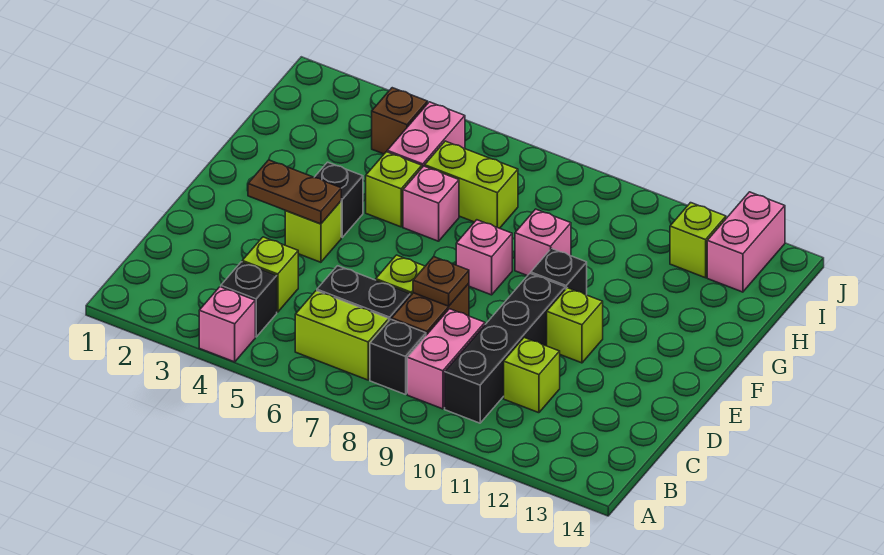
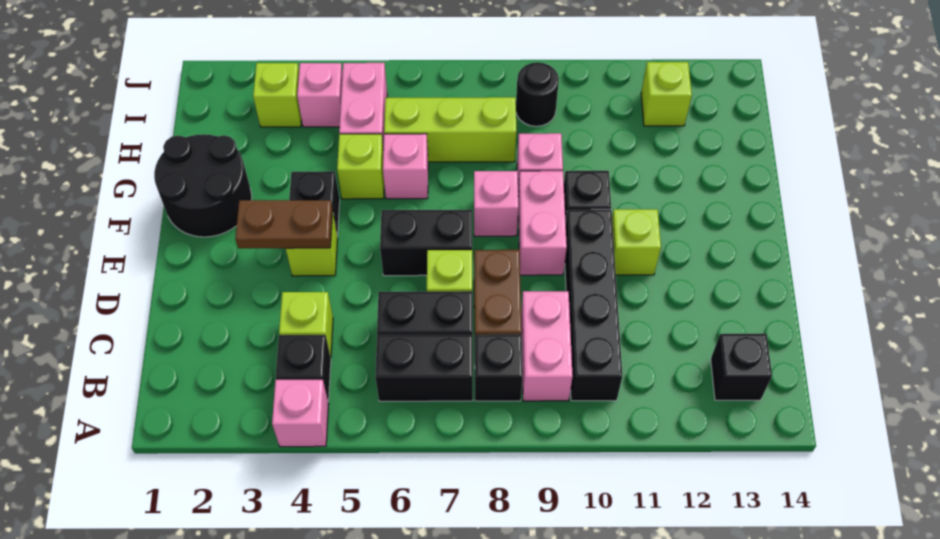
lime brick B6:B7 level 1 -> black brick B6:B7 level 1
none -> black brick B13 level 1
lime brick C11 level 1 -> lime brick I3 level 1
brown plate D8 level 2 -> none
none -> black brick E6:E7 level 1
none -> black round brick F1:G2 level 1
lime brick H6:H7 level 1 -> lime brick H6:H8 level 1
brown brick I4 level 1 -> pink brick I4 level 1
none -> black round brick I9 level 1
pink brick I13:J13 level 1 -> pink brick E9:F9 level 1

